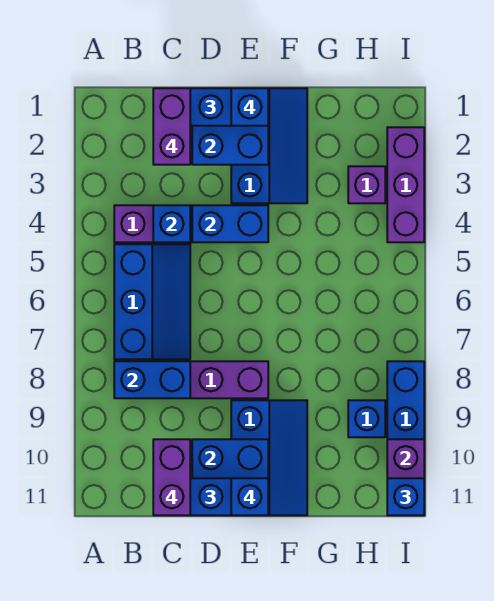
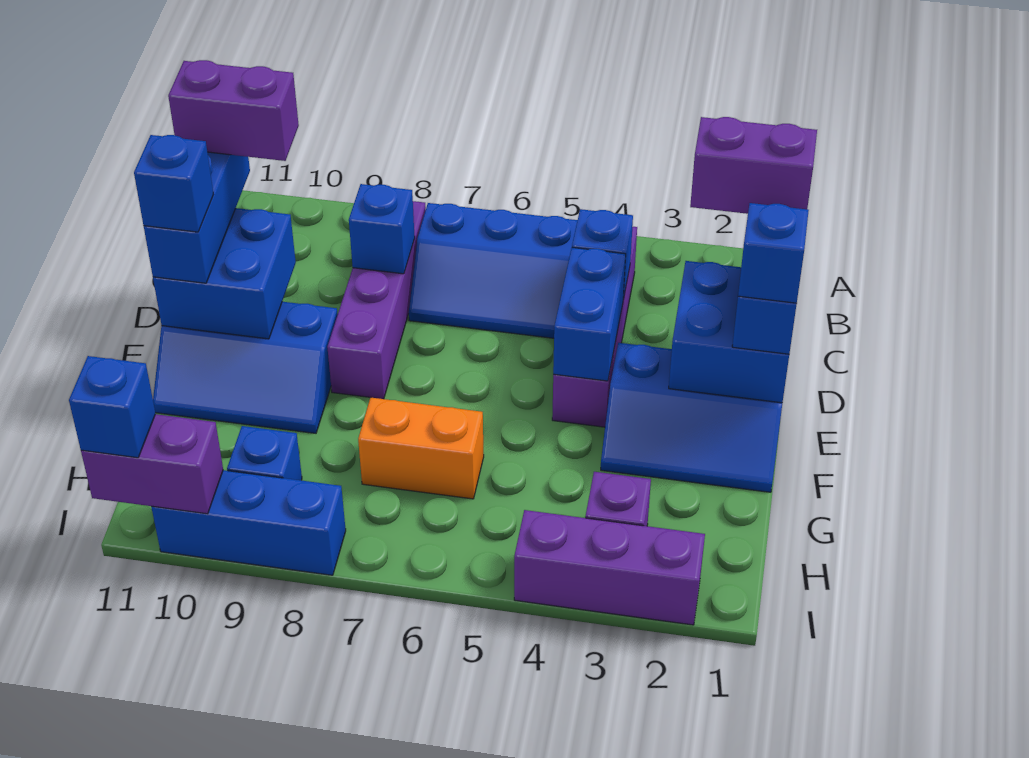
blue brick B8:C8 level 2 -> blue brick C8 level 2
none -> orange brick G6:G7 level 1

